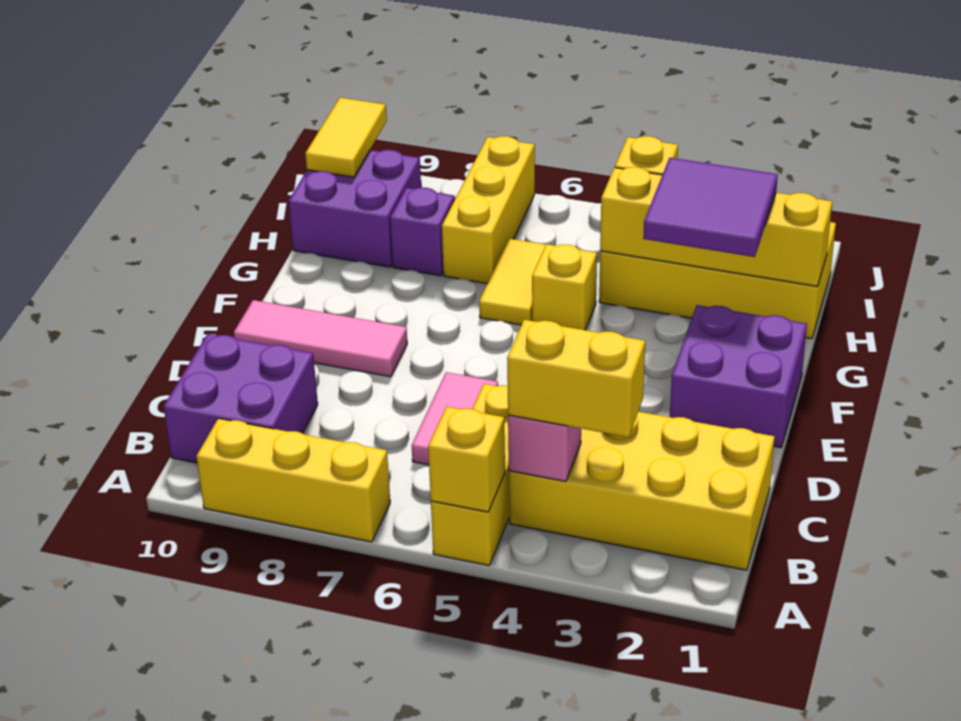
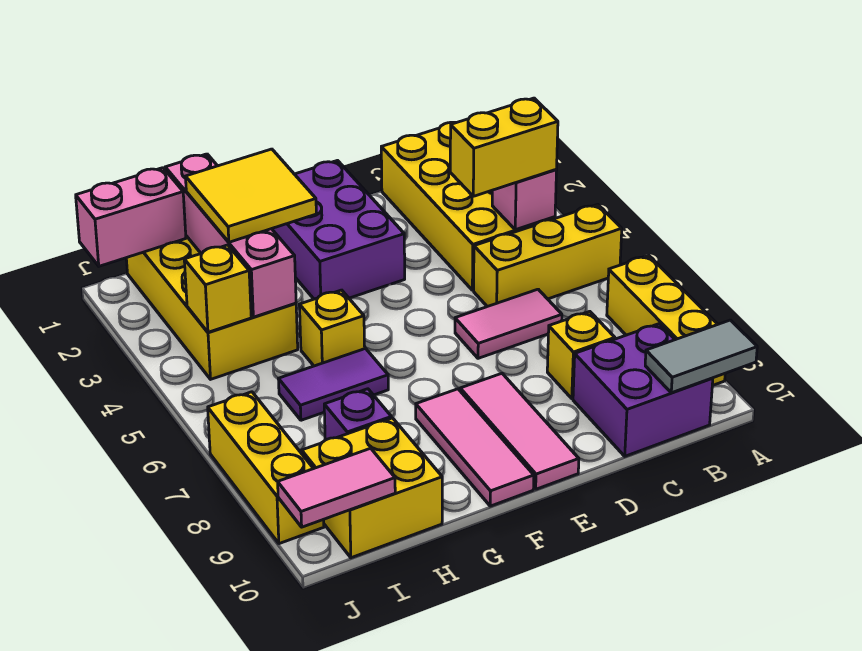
yellow brick A5 level 2 -> yellow brick C8 level 1
none -> grey tile A10:B10 level 2
yellow brick B3:B4 level 3 -> yellow brick B4:C4 level 3
purple brick E1:F2 level 1 -> purple brick E1:F3 level 1
none -> pink tile F8:F10 level 1
purple tile G2:H3 level 3 -> yellow tile G2:H3 level 3
yellow tile G6:H6 level 1 -> purple tile G6:H6 level 1
yellow brick H1:H4 level 2 -> pink brick H1:H4 level 2
yellow brick H7:J7 level 1 -> yellow brick J7:J9 level 1
purple brick H9:I10 level 1 -> yellow brick H9:I10 level 1
none -> pink brick I1:J1 level 2
yellow tile I10:J10 level 2 -> pink tile I10:J10 level 2

